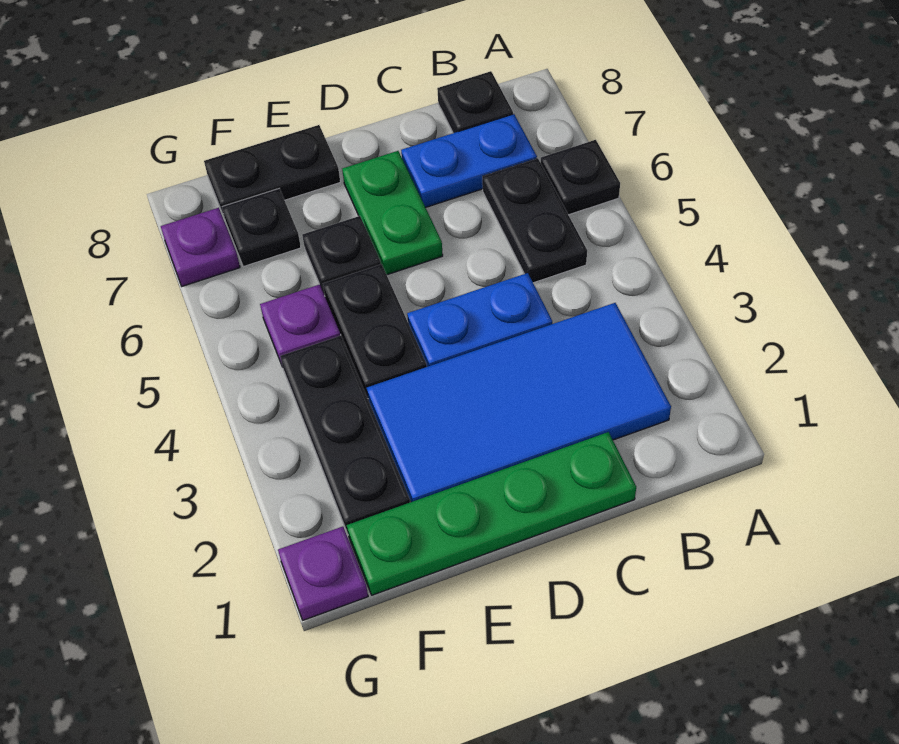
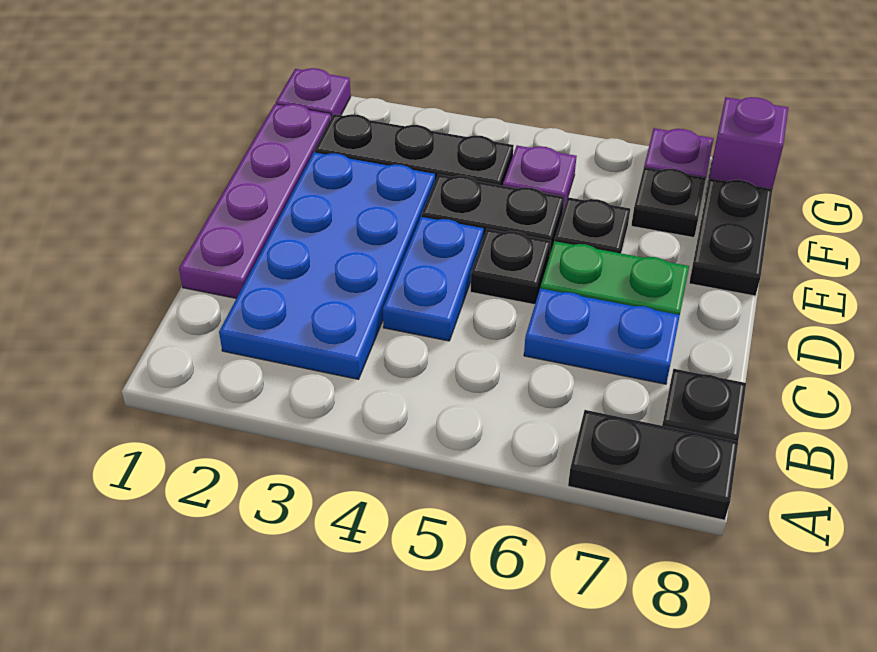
black plate A6 level 1 -> black plate D5 level 1
blue tile B2:E3 level 1 -> blue plate B2:E3 level 1
black plate B5:B6 level 1 -> black plate A7:A8 level 1
blue plate B7:C7 level 1 -> blue plate C6:C7 level 1
green plate C1:F1 level 1 -> purple plate C1:F1 level 1
none -> purple brick G8 level 1

